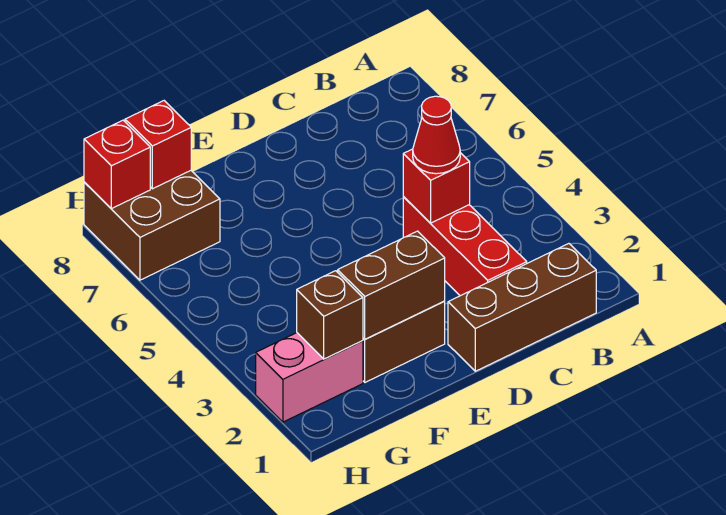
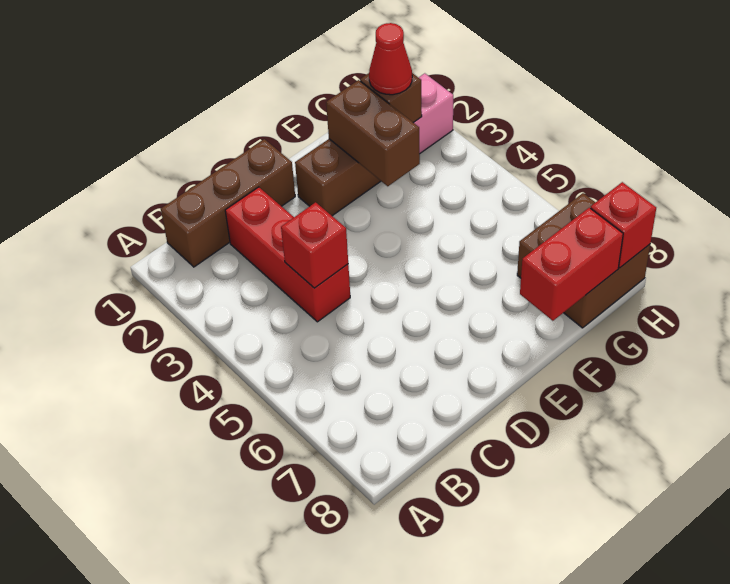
red cone C4 level 3 -> red cone G2 level 3
brown brick E2:F2 level 2 -> brown brick F2:F3 level 2
red brick G8 level 2 -> red brick F8:G8 level 2

